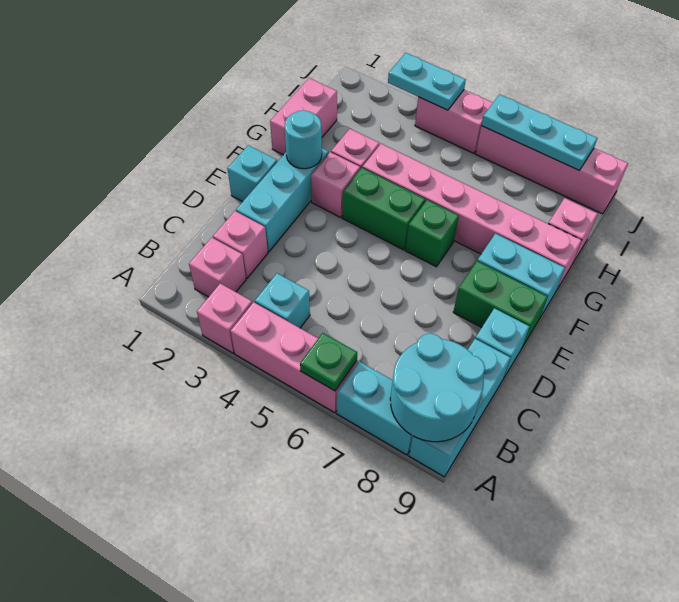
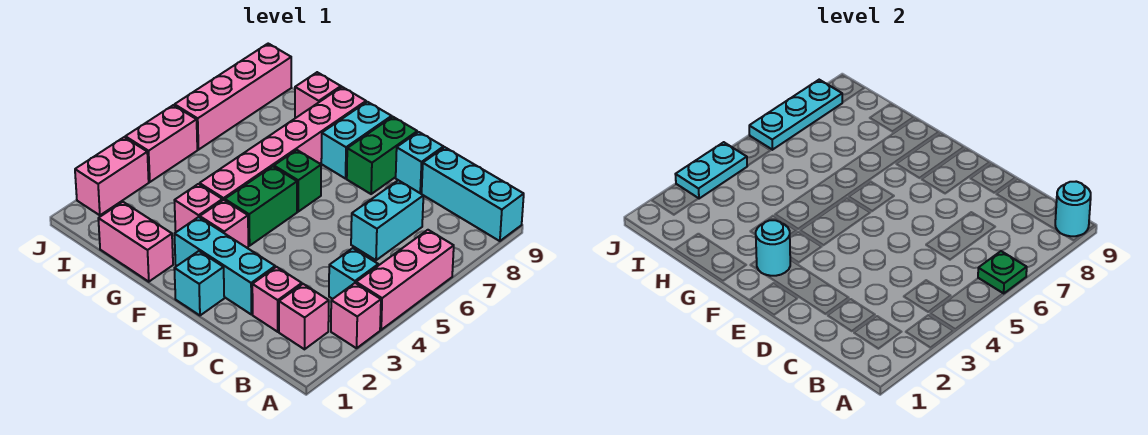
cyan brick A7:A8 level 1 -> cyan brick C6:C7 level 1
cyan round brick A8:B9 level 2 -> cyan round brick A9 level 2
none -> pink brick J2:J3 level 1

